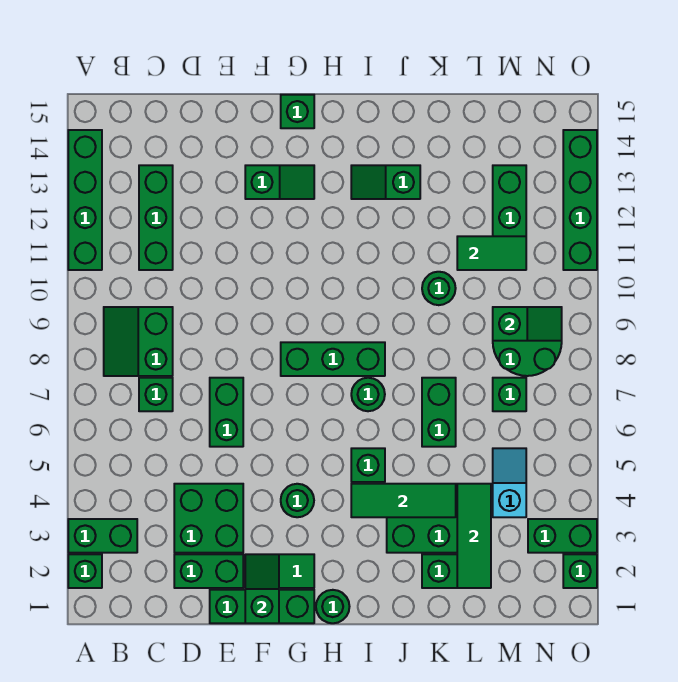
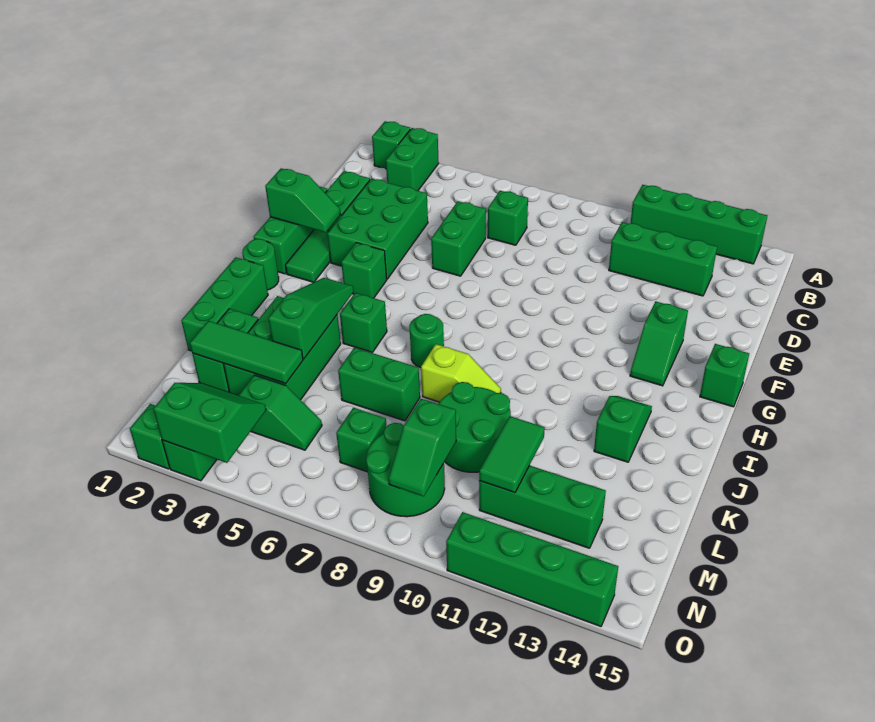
green slope B8:C9 level 1 top C -> green slope N3:O4 level 2 top O
green brick D3:E4 level 1 -> green brick D3:F4 level 1
green brick E6:E7 level 1 -> green brick D6:E6 level 1
green round brick G4 level 1 -> green brick G4 level 1
green brick G8:I8 level 1 -> green brick I1:K1 level 1
green tile I4:K4 level 2 -> green slope I4:K4 level 2 top K
none -> lime slope J8:J9 level 1 top 8
green round brick K10 level 1 -> green round brick K9:L10 level 1
cyan slope M4:M5 level 1 top 4 -> green slope M4:M5 level 1 top 4

